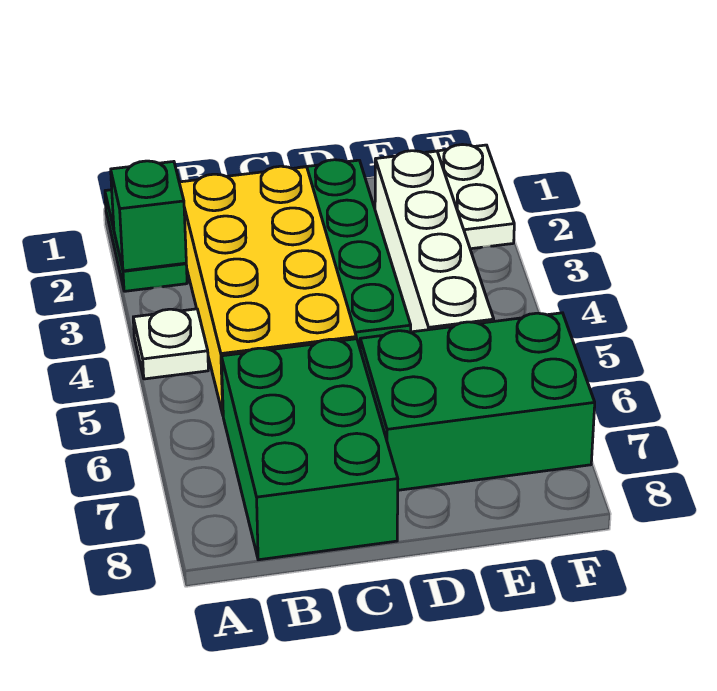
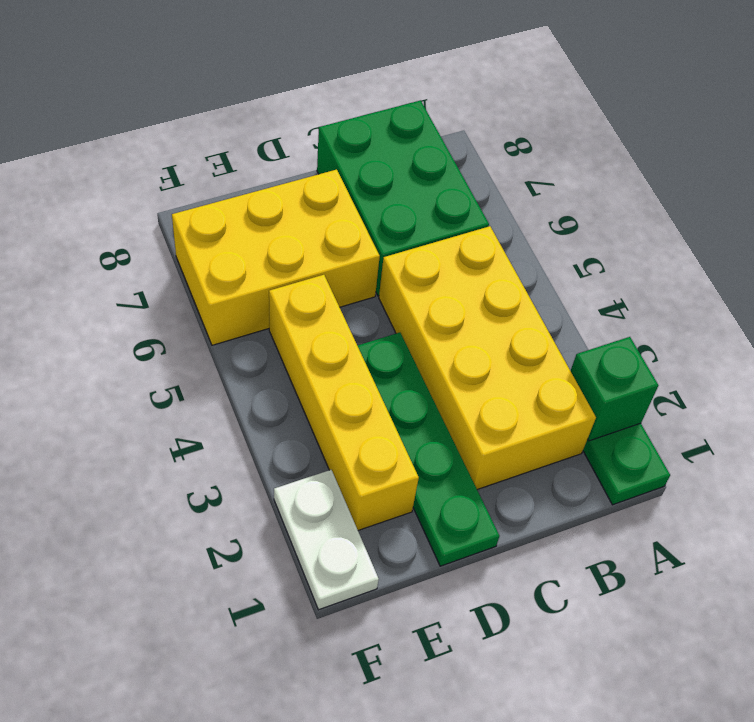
white plate A4 level 1 -> none
green brick D6:F7 level 1 -> yellow brick D6:F7 level 1
white brick E2:E5 level 1 -> yellow brick E2:E5 level 1

